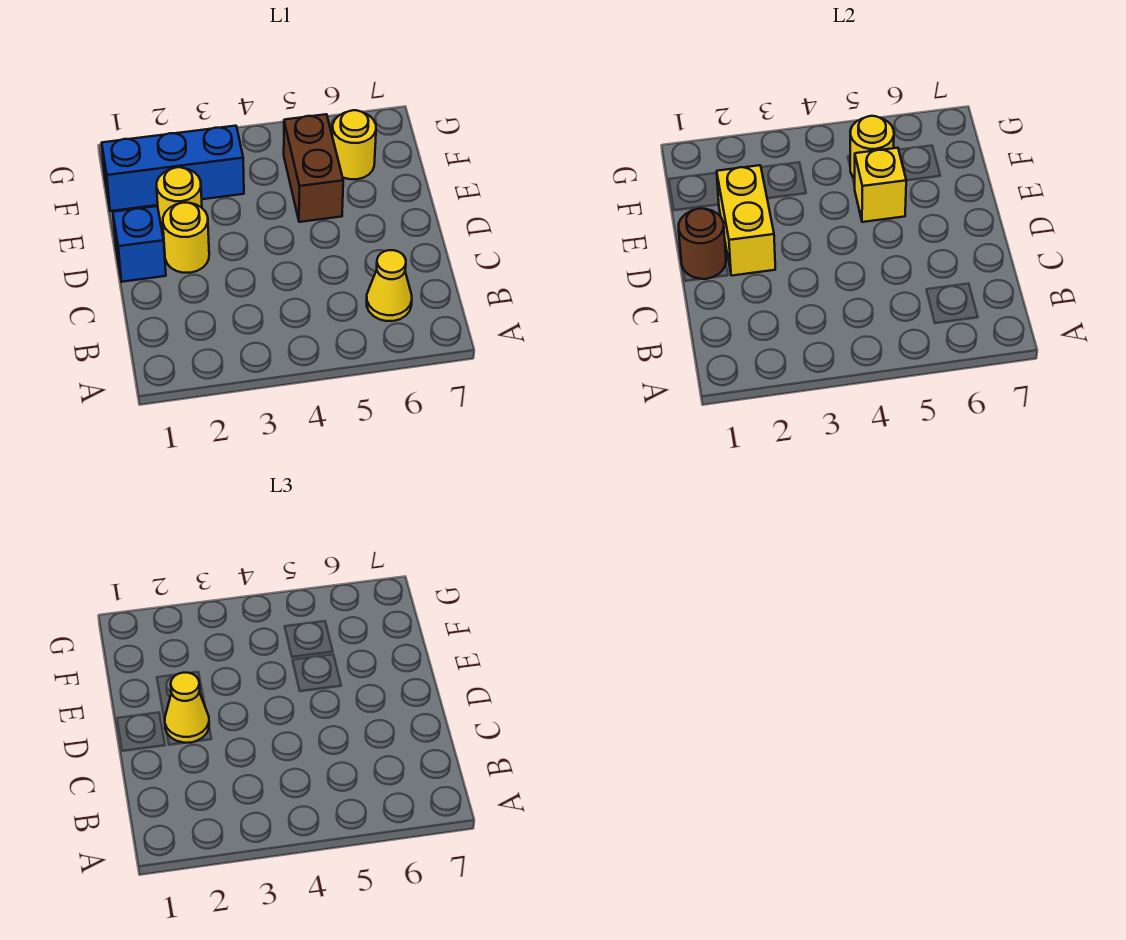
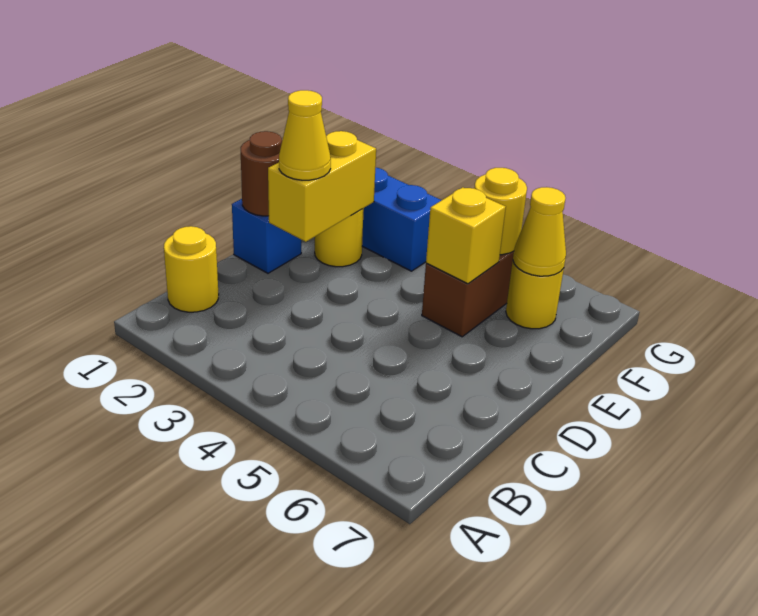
yellow cone B6 level 1 -> yellow cone F6 level 2
yellow round brick D2 level 1 -> yellow round brick B1 level 1

